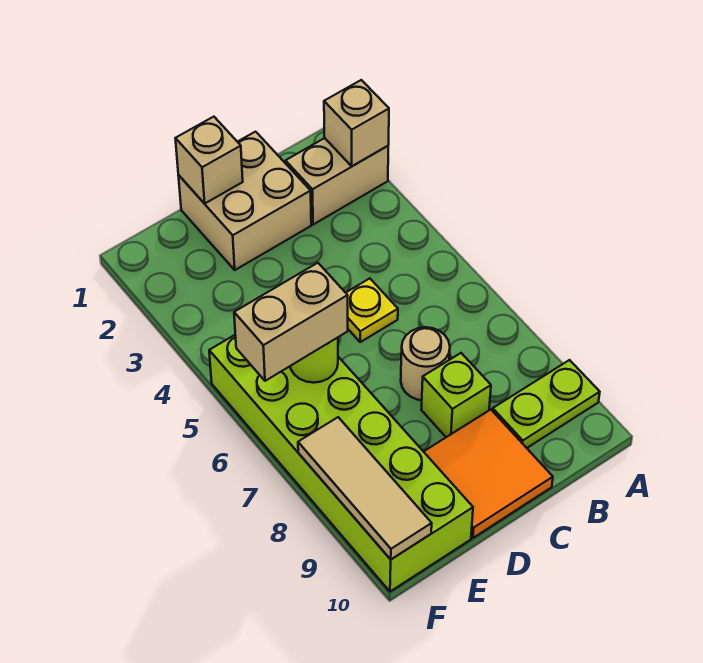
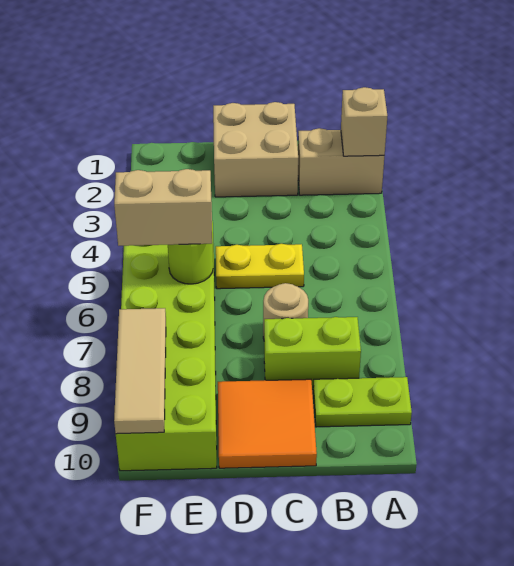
yellow plate C5 level 1 -> yellow plate C5:D5 level 1
lime brick C8 level 1 -> lime brick B8:C8 level 1
tan brick D1 level 2 -> none

